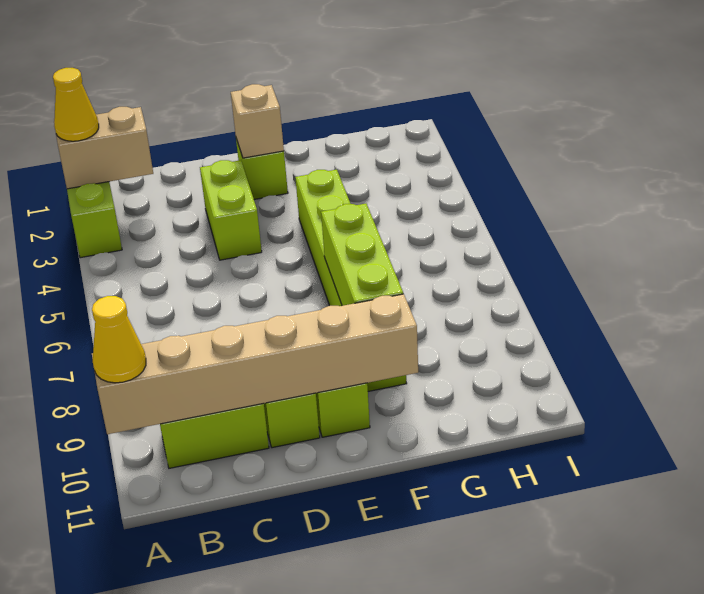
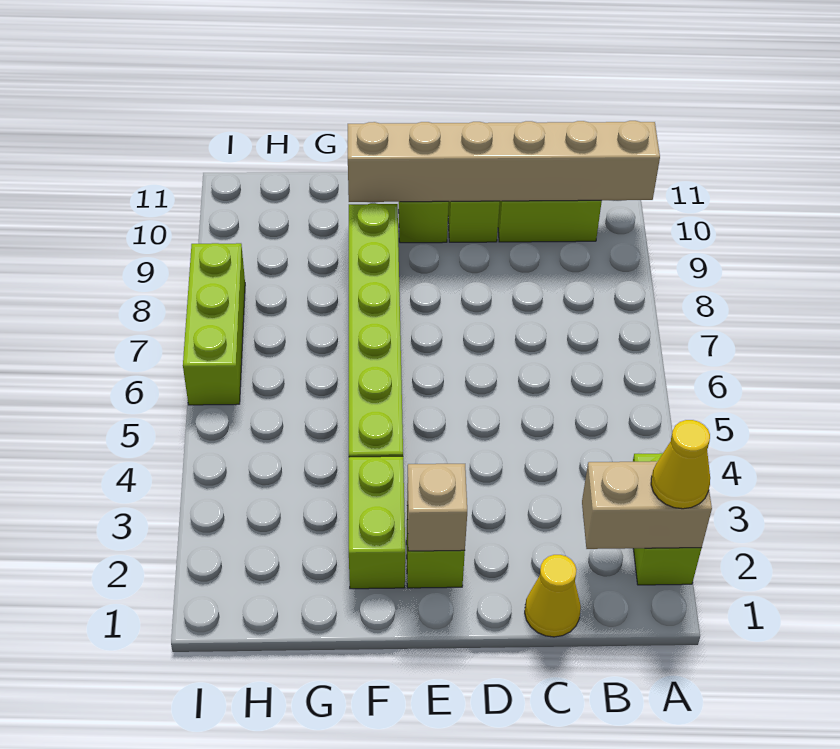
yellow cone A10 level 3 -> yellow cone C1 level 1
lime brick D3:D4 level 1 -> lime brick F2:F3 level 1
lime brick F7:F9 level 2 -> lime brick I6:I8 level 1

